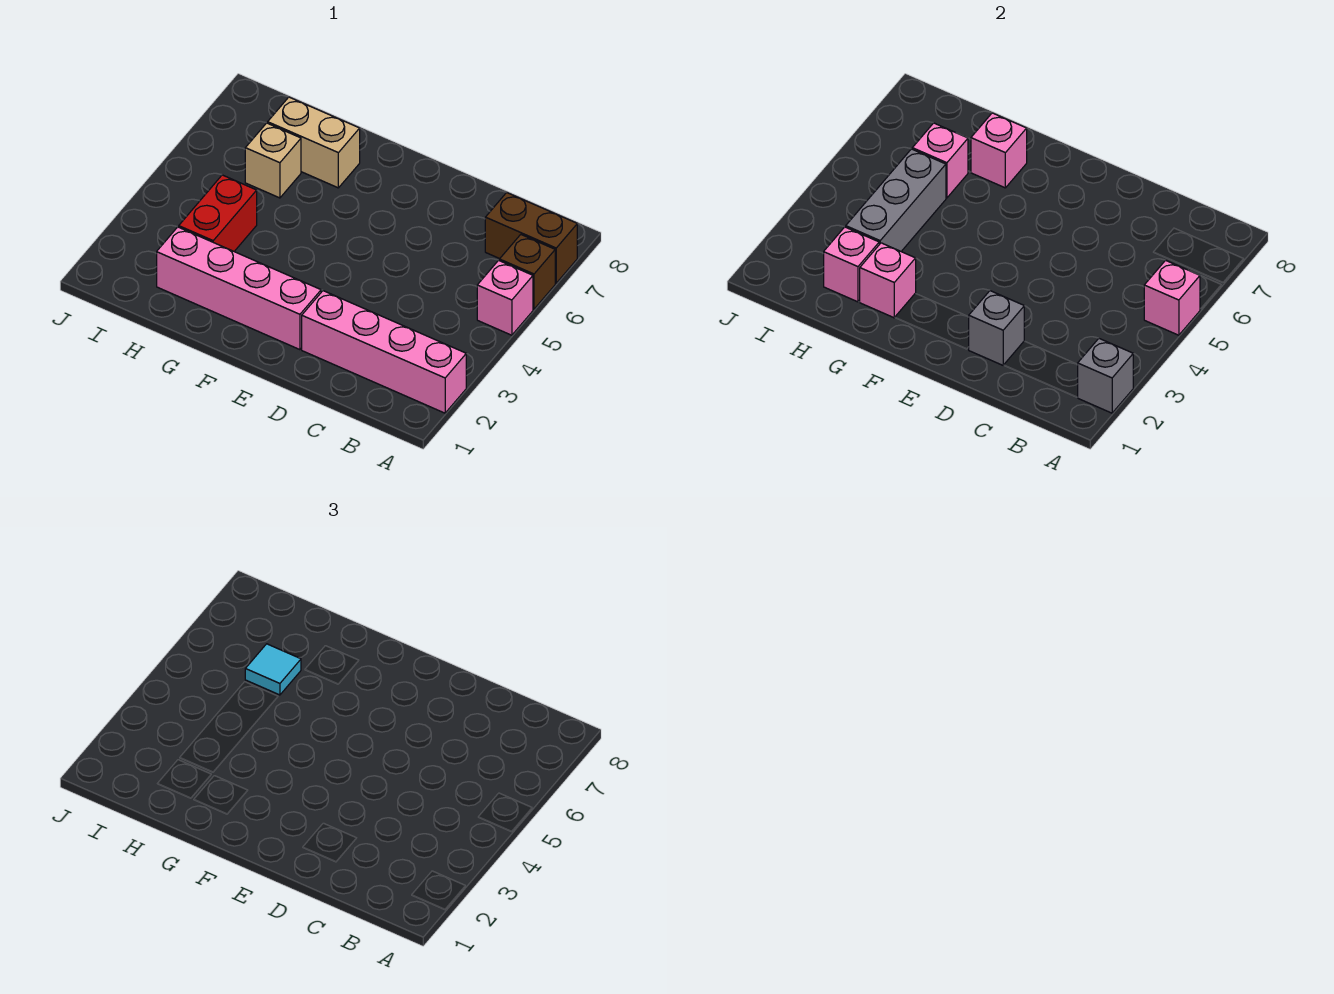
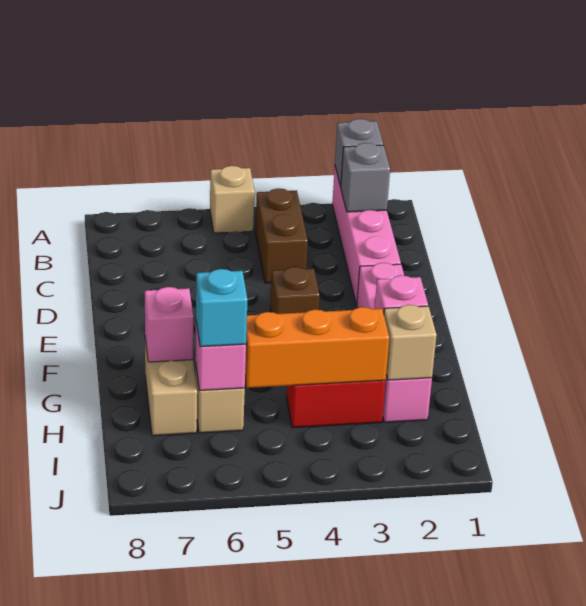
pink brick A5 level 1 -> tan brick A5 level 1
pink brick A5 level 2 -> none
brown brick A6 level 1 -> brown brick E4 level 1
brown brick A7:B7 level 1 -> brown brick B4:C4 level 1
grey brick D2 level 2 -> grey brick B2 level 2
pink brick H2 level 2 -> tan brick H2 level 2
grey brick H3:H5 level 2 -> orange brick H3:H5 level 2
cyan tile H6 level 3 -> cyan brick H6 level 3

